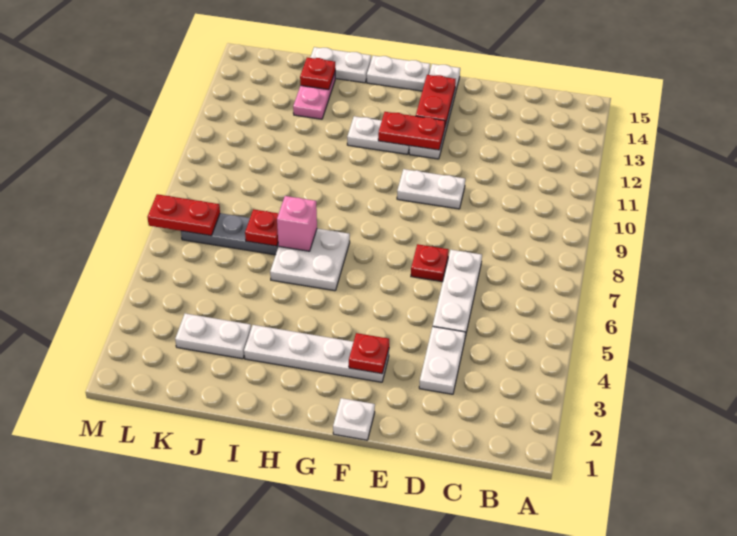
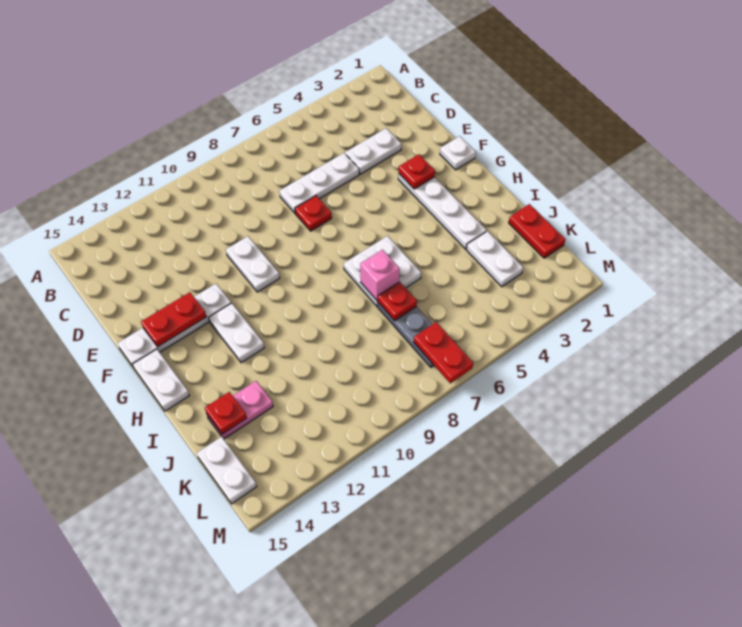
red plate F12:G12 level 2 -> red plate J1:K1 level 1
white plate I15:J15 level 1 -> white plate K15:L15 level 1

